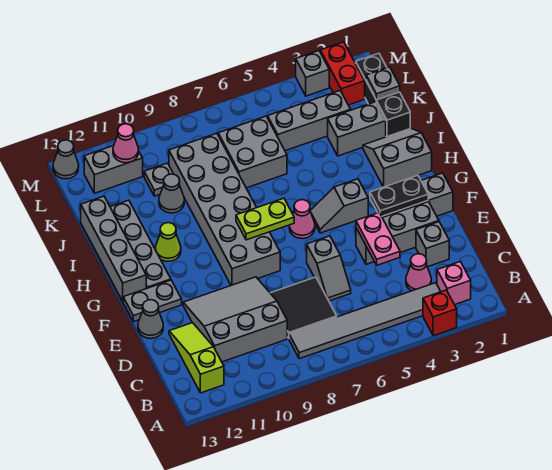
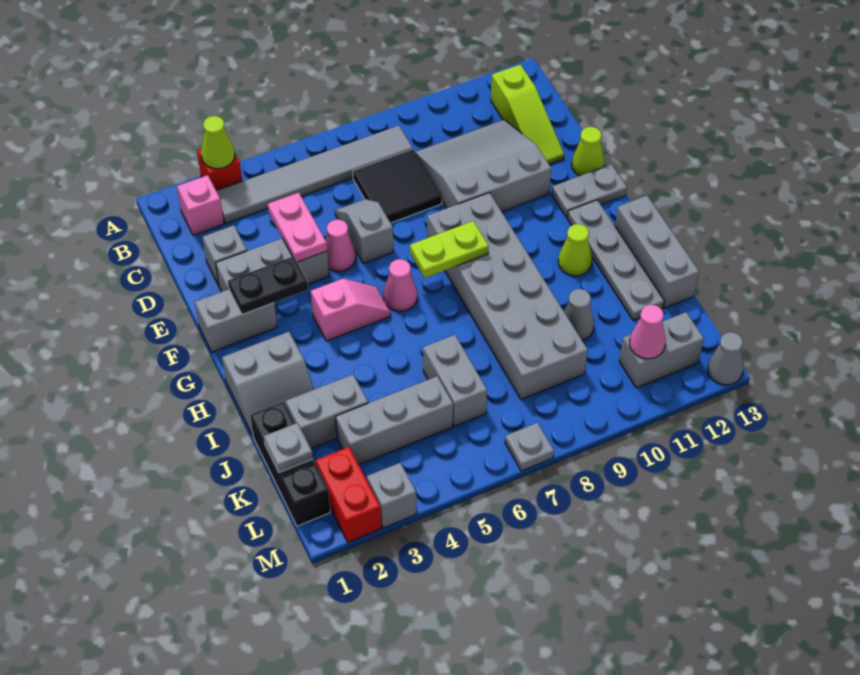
none -> lime cone A3 level 2
pink cone C3 level 1 -> pink cone E5 level 1
grey slope C9:E11 level 1 top C -> grey slope C9:E11 level 1 top E
grey cone E13 level 1 -> lime cone E13 level 1
grey slope G4:G5 level 1 top 4 -> pink slope G4:G5 level 1 top 4
grey brick G13:J13 level 1 -> grey brick H13:J13 level 1
grey brick J6:K7 level 1 -> grey brick J6:K6 level 1
grey plate K10 level 1 -> grey plate M7 level 1

